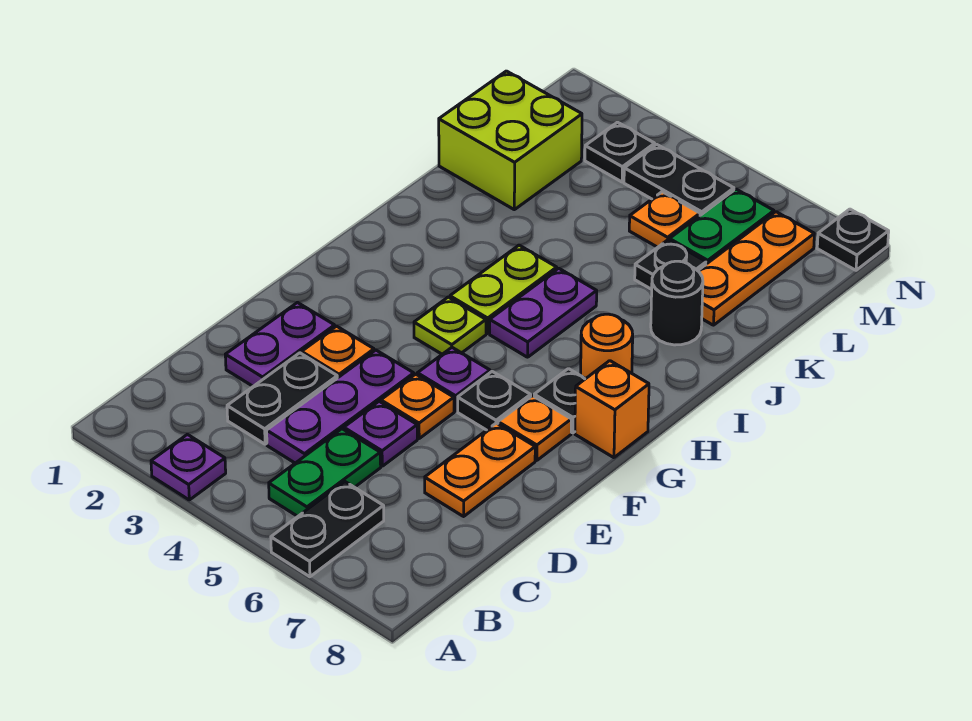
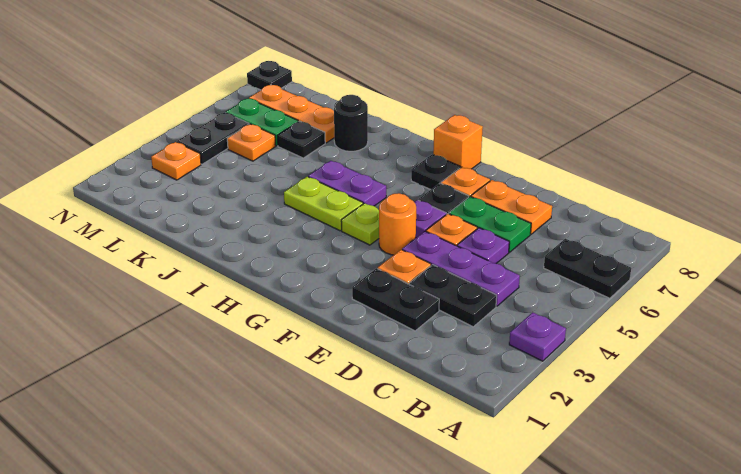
green plate B5:C5 level 1 -> green plate D6:E6 level 1
purple plate D2:E2 level 1 -> black plate D2:E2 level 1
orange round brick H7 level 1 -> orange round brick F4 level 1
lime brick K1:L2 level 1 -> none
black plate M3 level 1 -> orange plate M3 level 1

